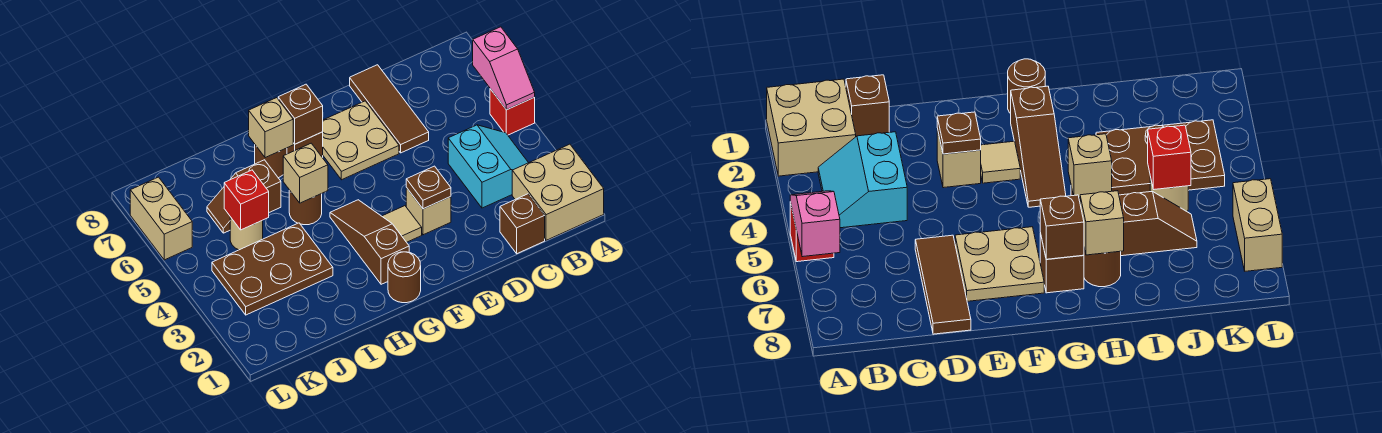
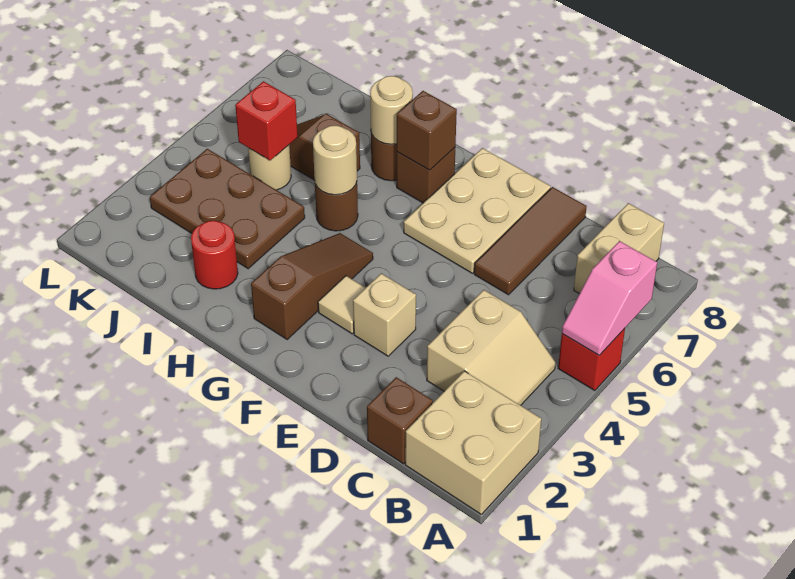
cyan slope B3:C4 level 1 top C -> tan slope B3:C4 level 1 top C
brown plate E3 level 2 -> none
tan plate E6:F7 level 1 -> tan plate E6:F8 level 1
brown round brick G1 level 1 -> none
tan brick H5 level 2 -> tan round brick H5 level 2
tan brick H7 level 2 -> tan round brick H7 level 2
none -> red round brick I2 level 1
tan brick L6:L7 level 1 -> tan brick B7:B8 level 1

